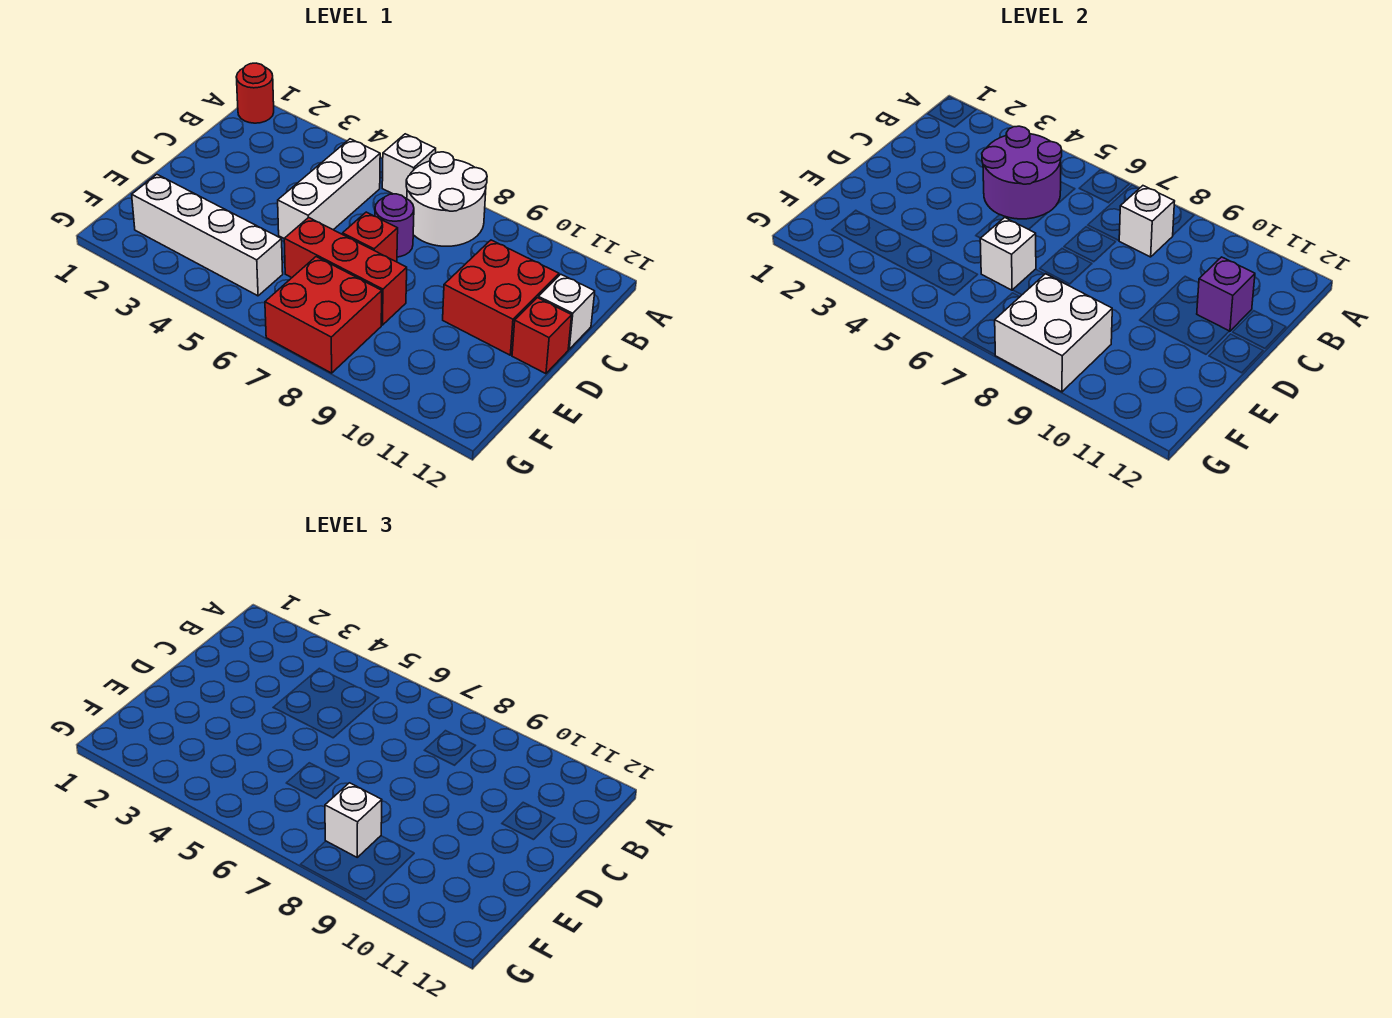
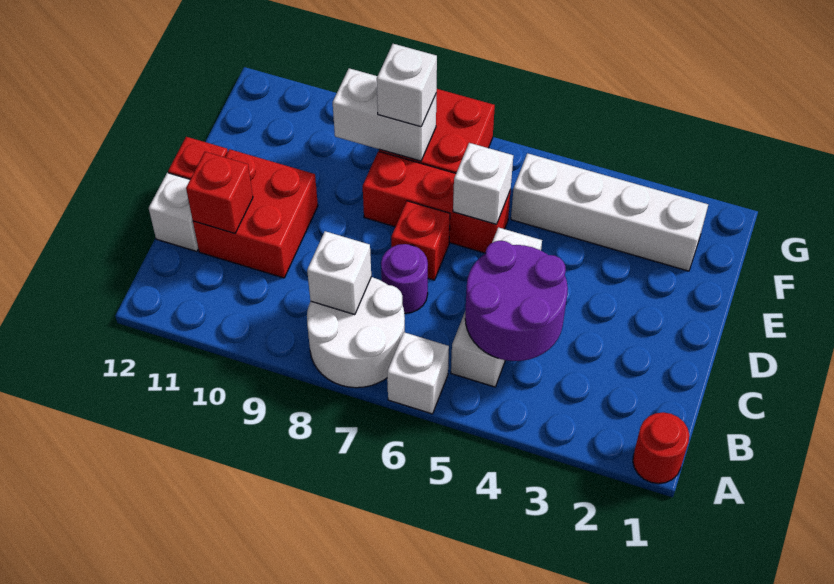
purple brick C11 level 2 -> red brick C11 level 2
white brick F8:G9 level 2 -> white brick F8:F9 level 2

